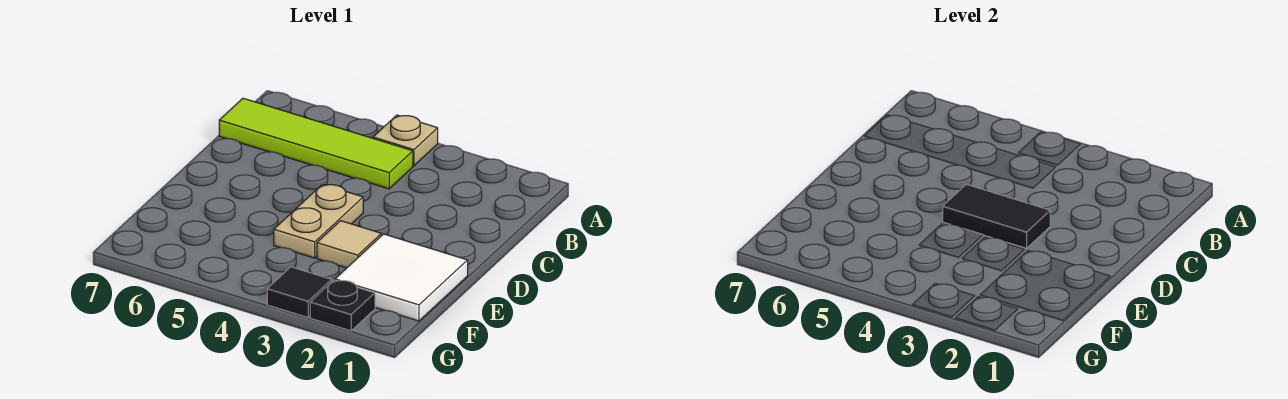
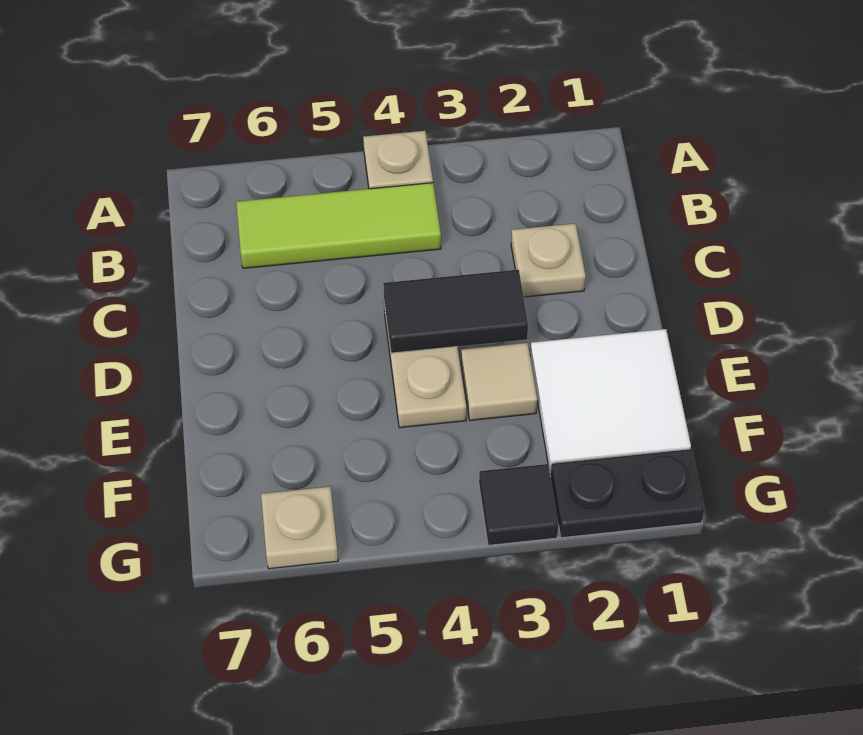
lime tile B4:B7 level 1 -> lime tile B4:B6 level 1
none -> tan plate C2 level 1
black plate G2 level 1 -> black plate G1:G2 level 1
none -> tan plate G6 level 1

